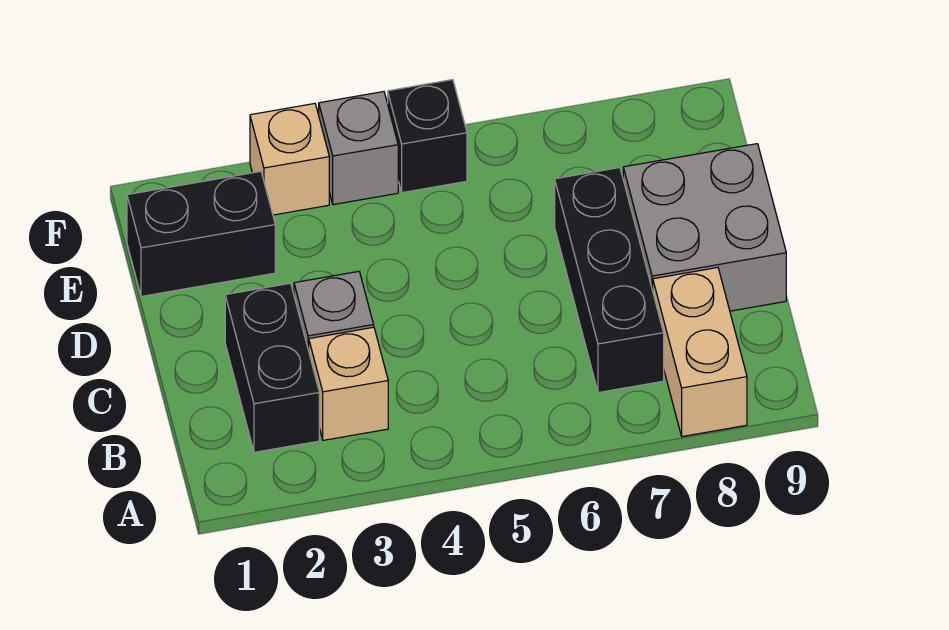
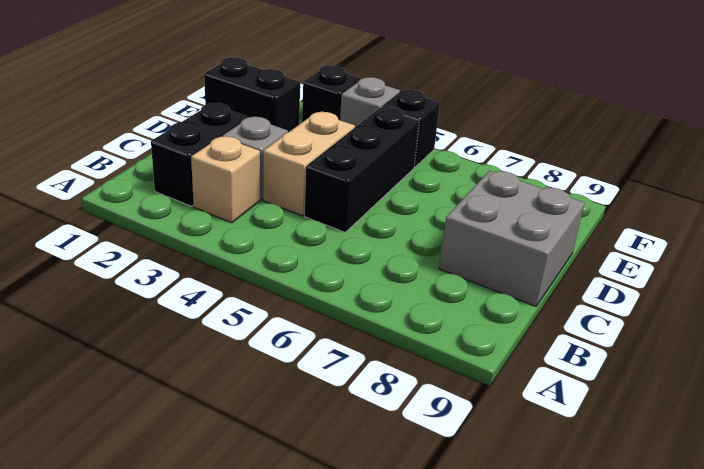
tan brick A8:B8 level 1 -> tan brick C4:D4 level 1
black brick B7:D7 level 1 -> black brick C5:E5 level 1
tan brick F3 level 1 -> black brick F3 level 1

